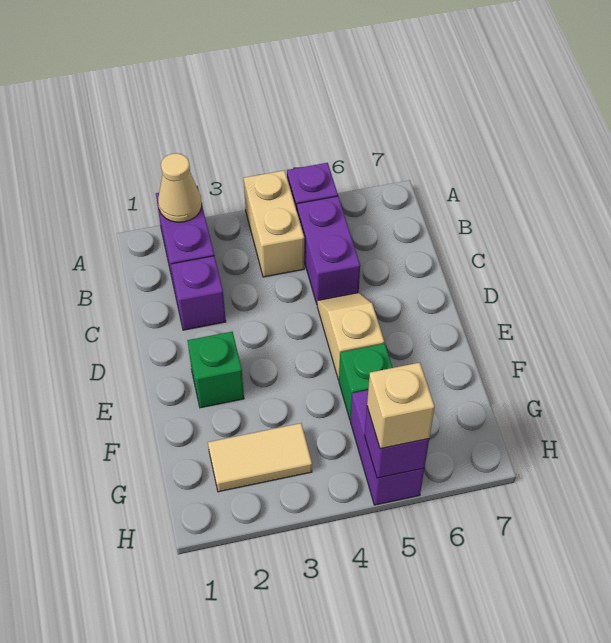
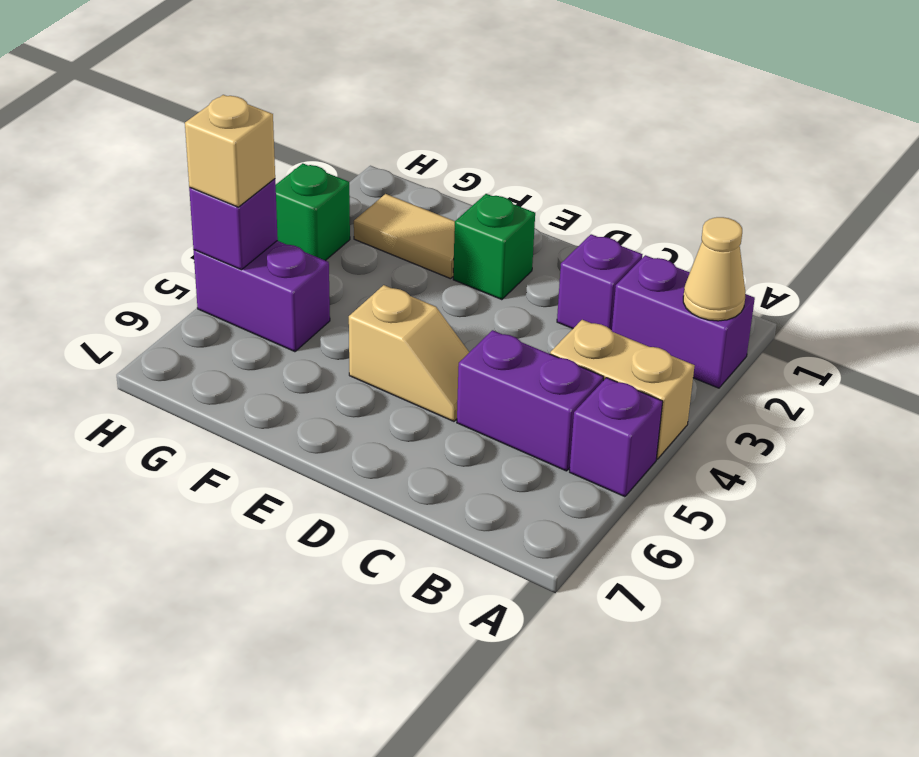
green brick F5 level 1 -> green brick H3 level 1
tan tile G2:G3 level 1 -> tan tile F2:G2 level 1

